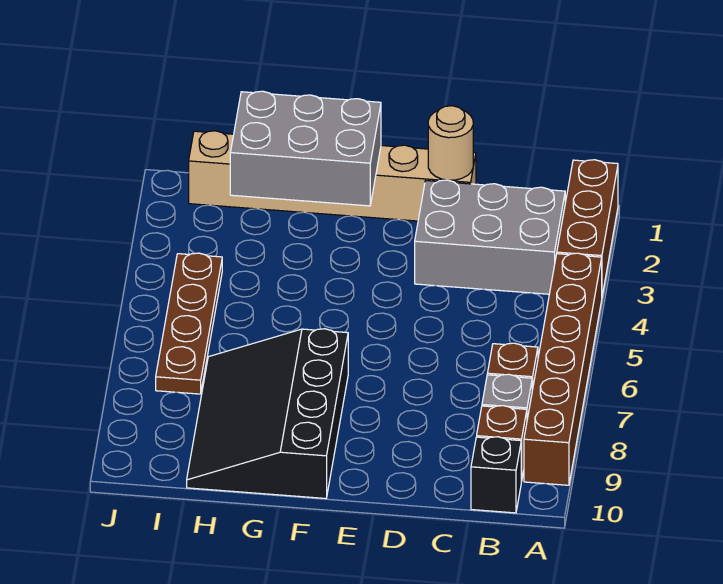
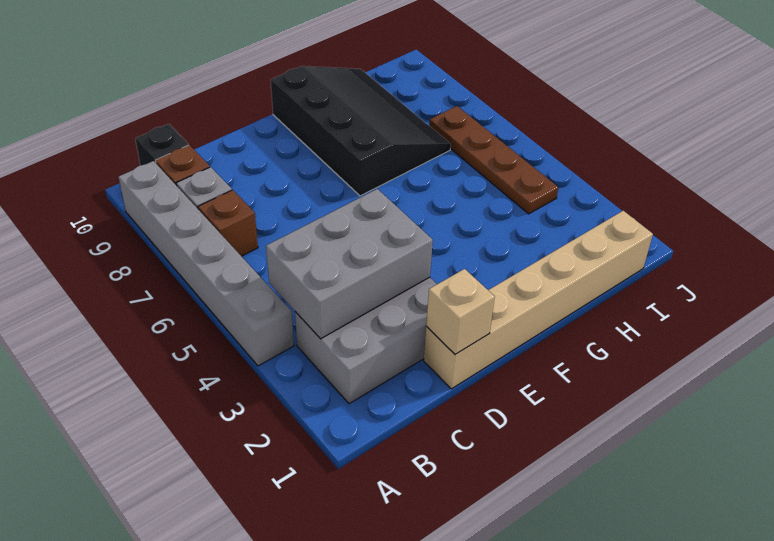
brown brick A1:A3 level 1 -> none
brown brick A4:A9 level 1 -> grey brick A4:A9 level 1
tan round brick D1 level 2 -> tan brick D1 level 2
grey brick F1:H2 level 2 -> grey brick B3:D4 level 2

